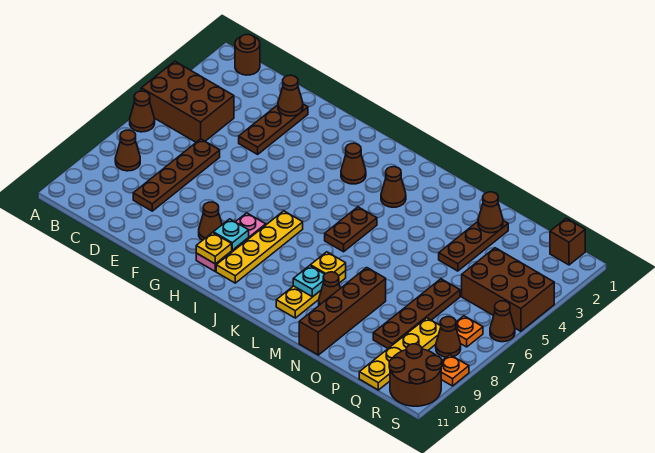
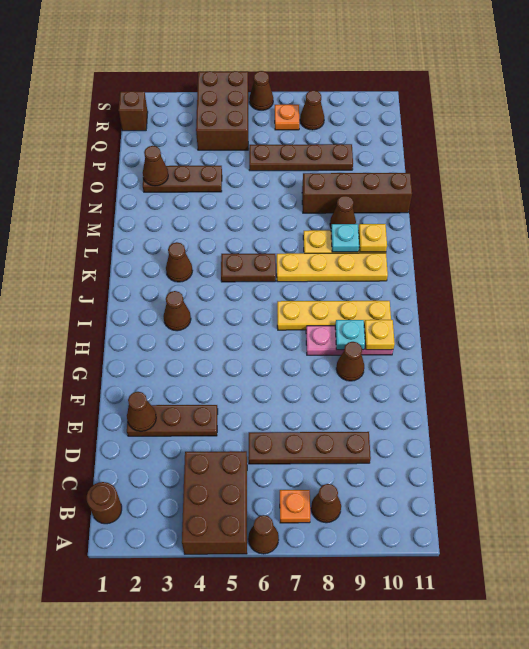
yellow plate L8 level 2 -> yellow plate L10 level 2
yellow plate Q8:Q11 level 1 -> yellow plate K7:K10 level 1
brown round brick R10:S11 level 1 -> none
orange plate S9 level 1 -> orange plate B7 level 1

